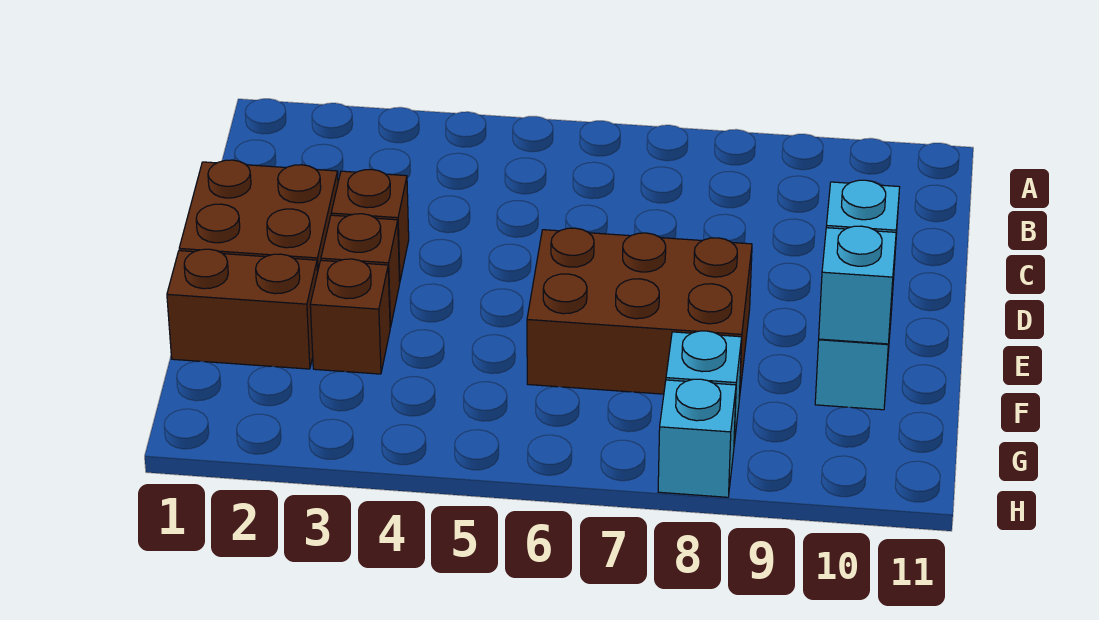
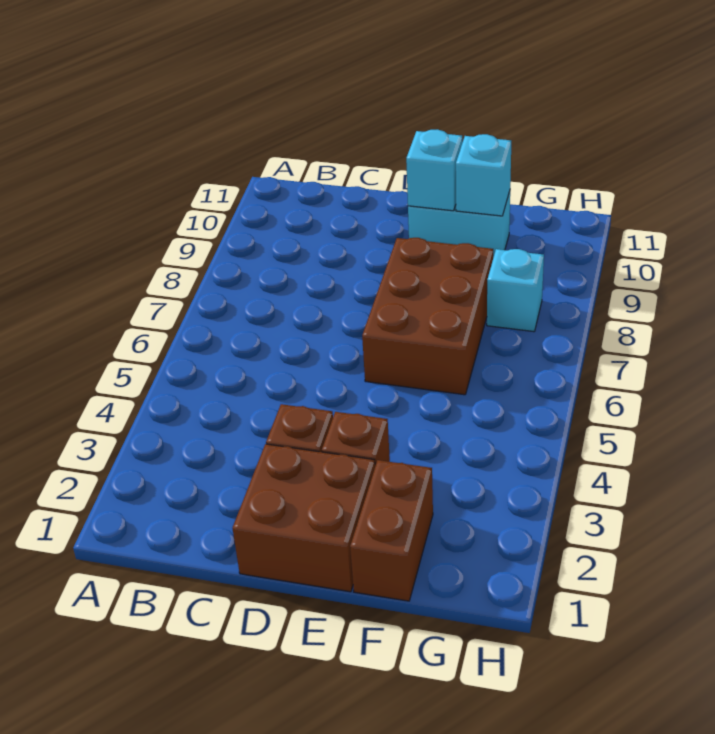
brown brick F3 level 1 -> none
cyan brick H8 level 1 -> none

